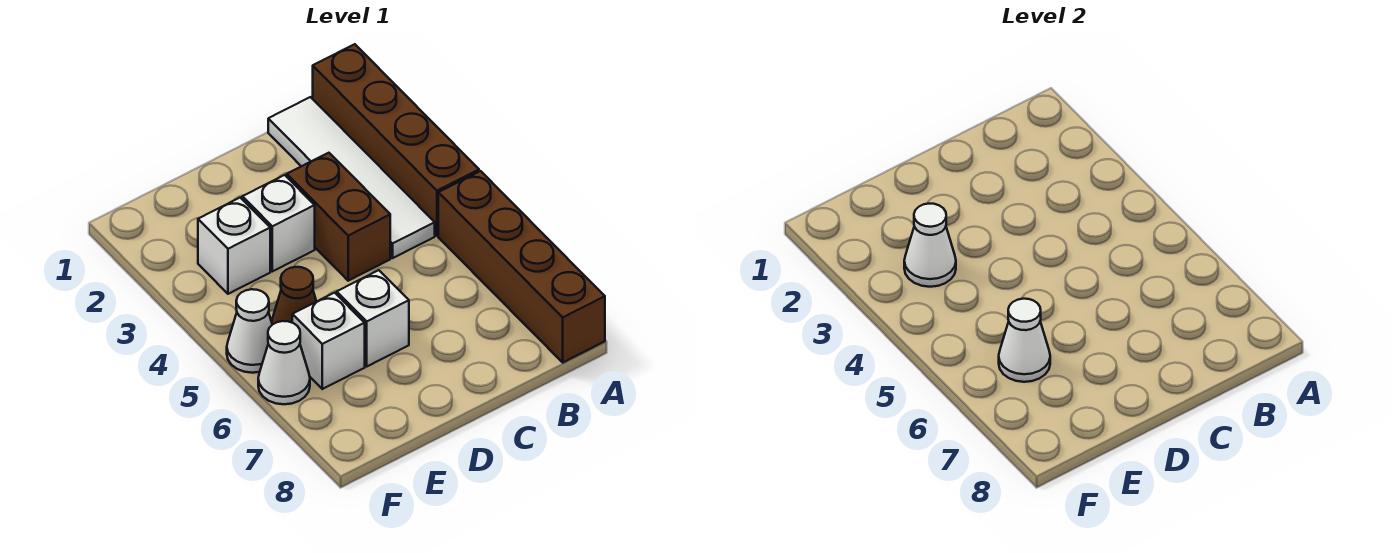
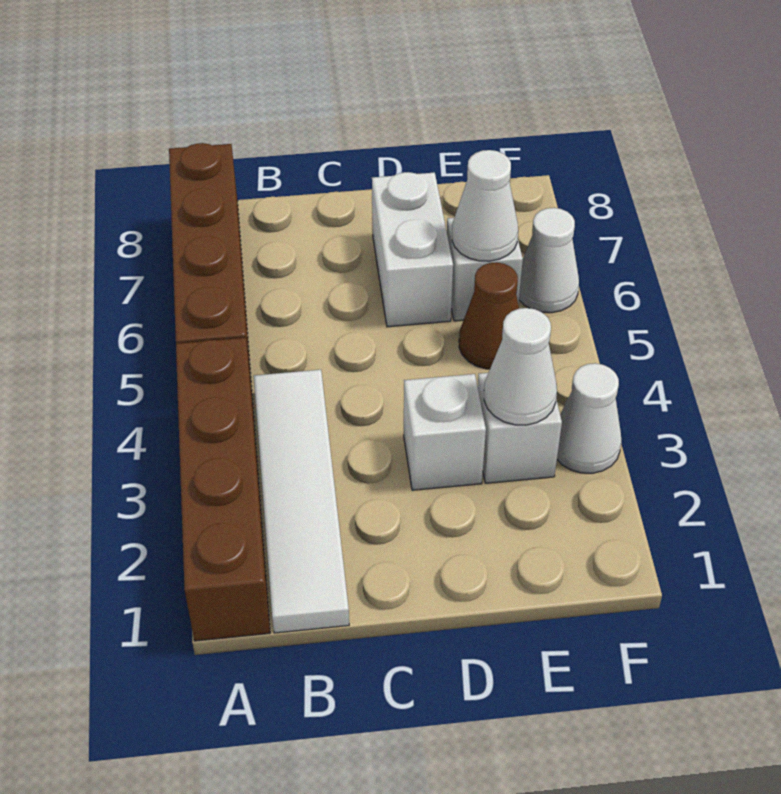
brown brick C3:C4 level 1 -> none
white brick D6 level 1 -> white brick D6:D7 level 1
white cone F5 level 1 -> white cone F3 level 1

